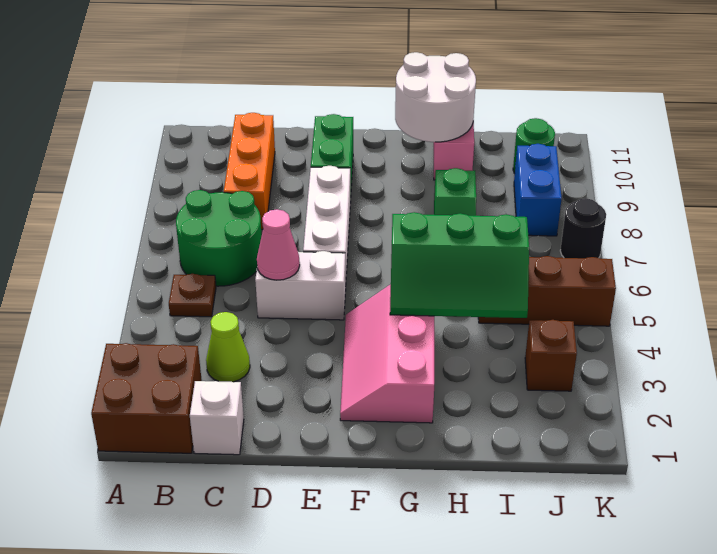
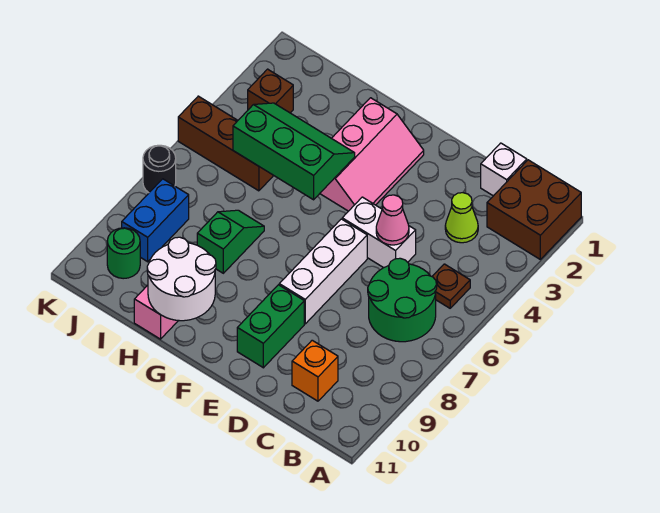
orange brick C8:C10 level 1 -> orange brick C10 level 1

